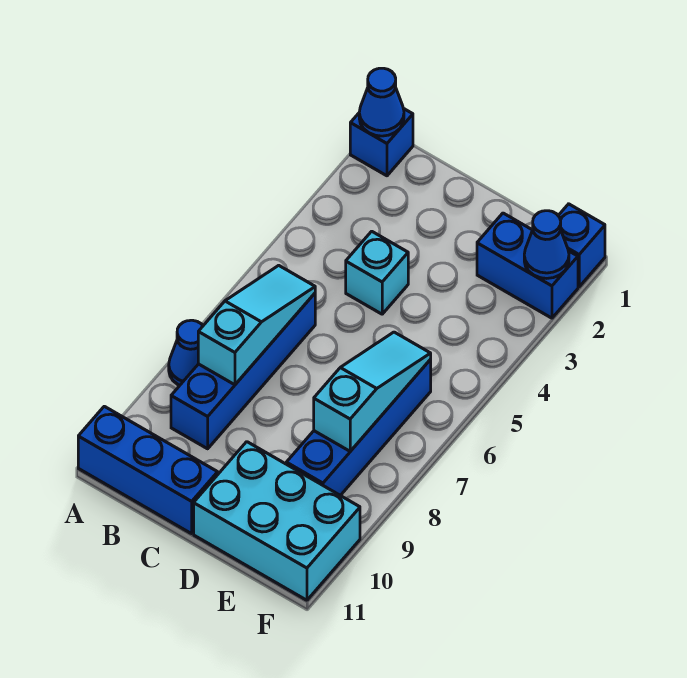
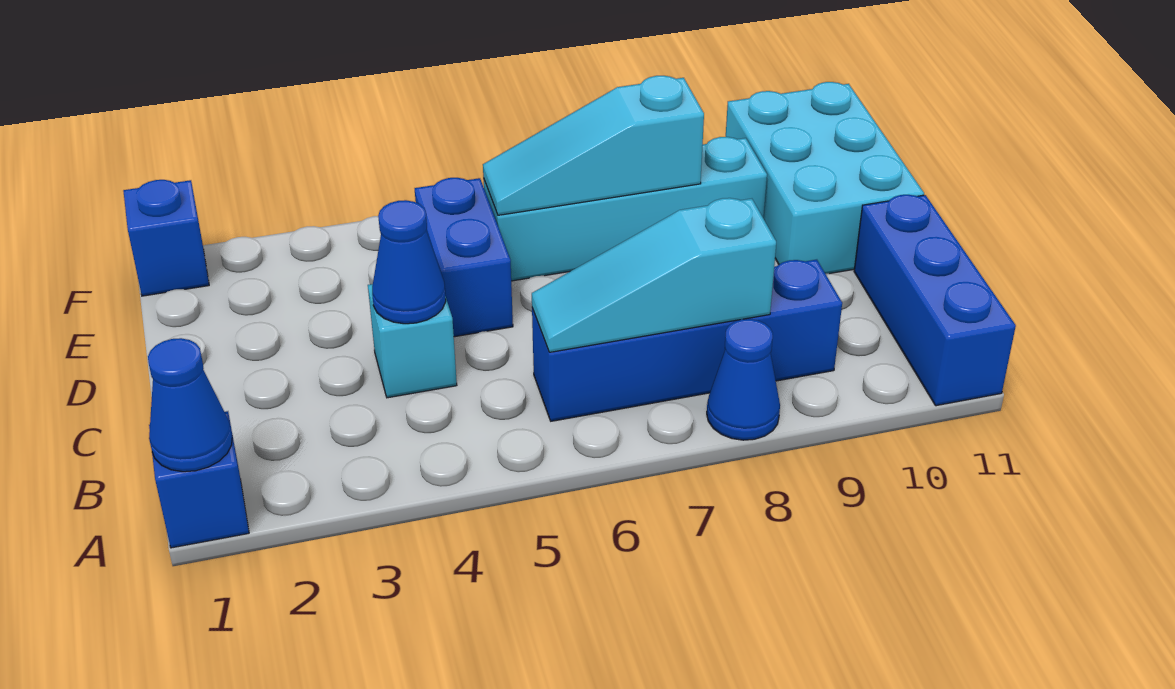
blue brick E2:F2 level 1 -> blue brick D5:E5 level 1
blue brick E6:E9 level 1 -> cyan brick E6:E9 level 1
blue cone F2 level 2 -> blue cone C4 level 2

